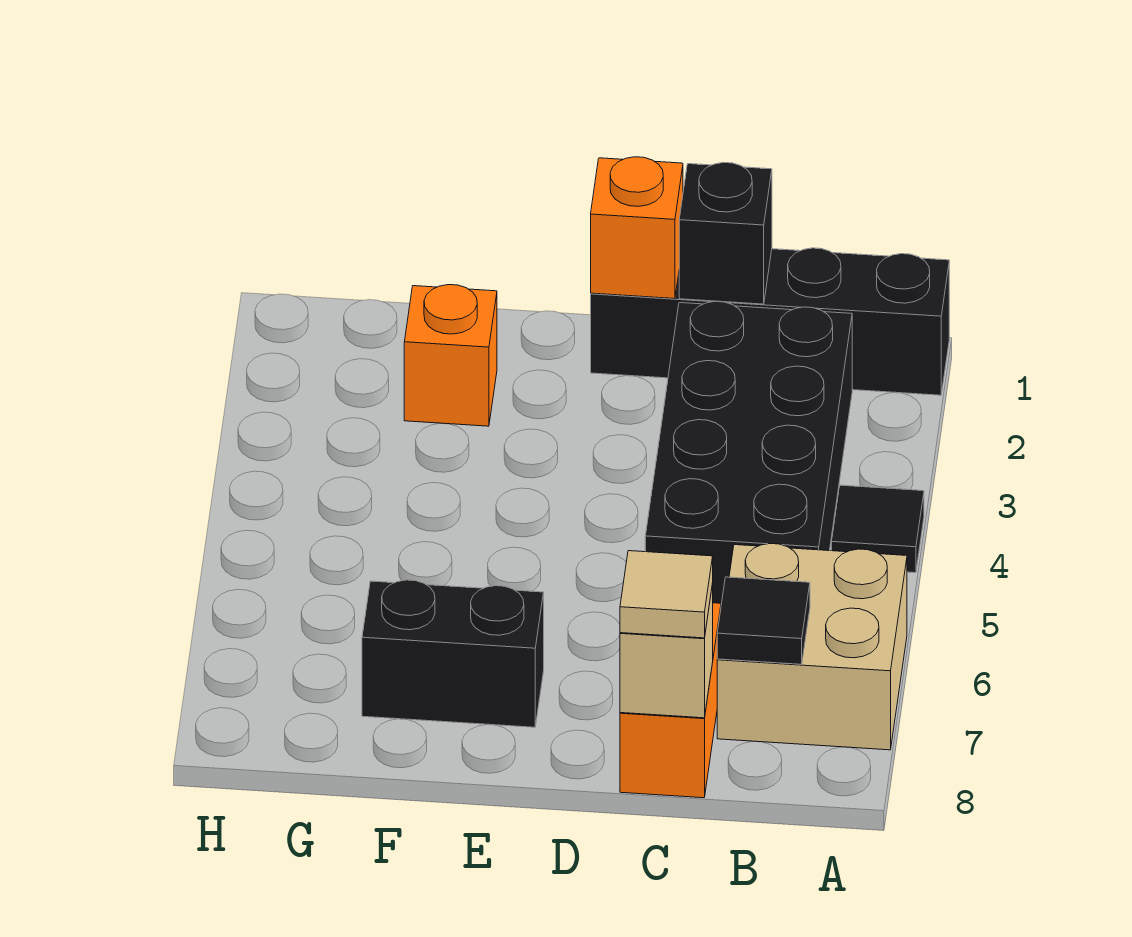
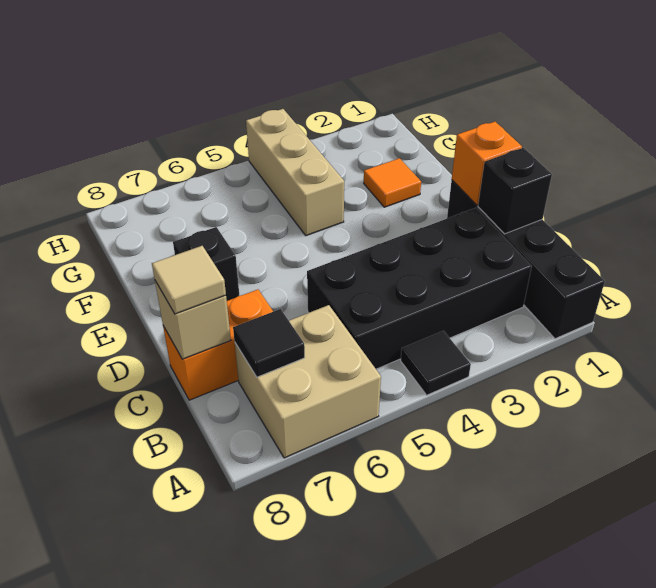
black brick E7:F7 level 1 -> black brick E7 level 1
orange brick F2 level 1 -> orange tile F2 level 1
none -> tan brick F4:H4 level 1

